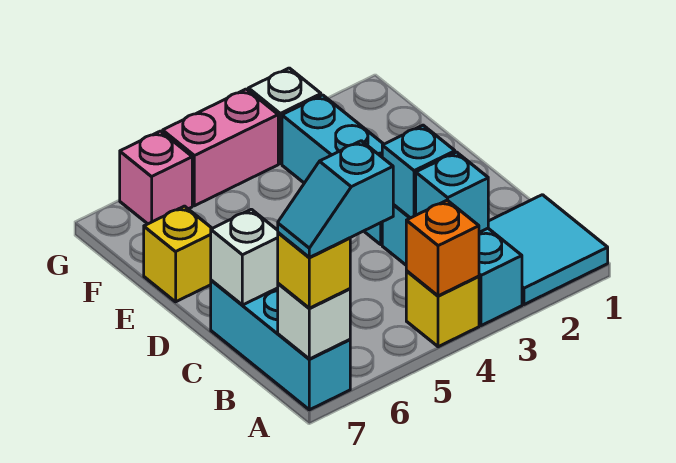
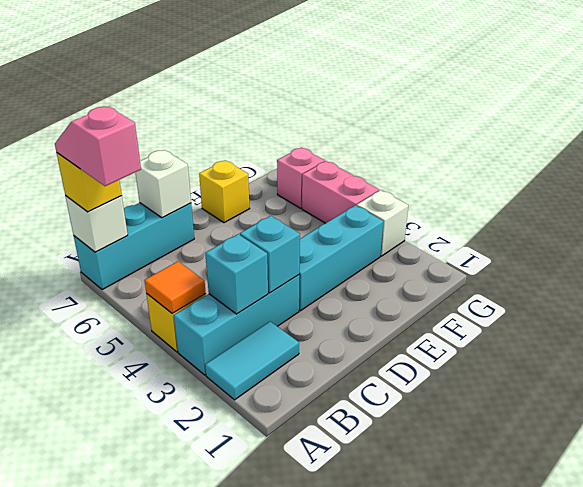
cyan tile A1:B2 level 1 -> cyan tile A2:B2 level 1
orange brick A4 level 2 -> orange tile A4 level 2
cyan slope A6:A7 level 4 top 6 -> pink slope A6:A7 level 4 top 6

